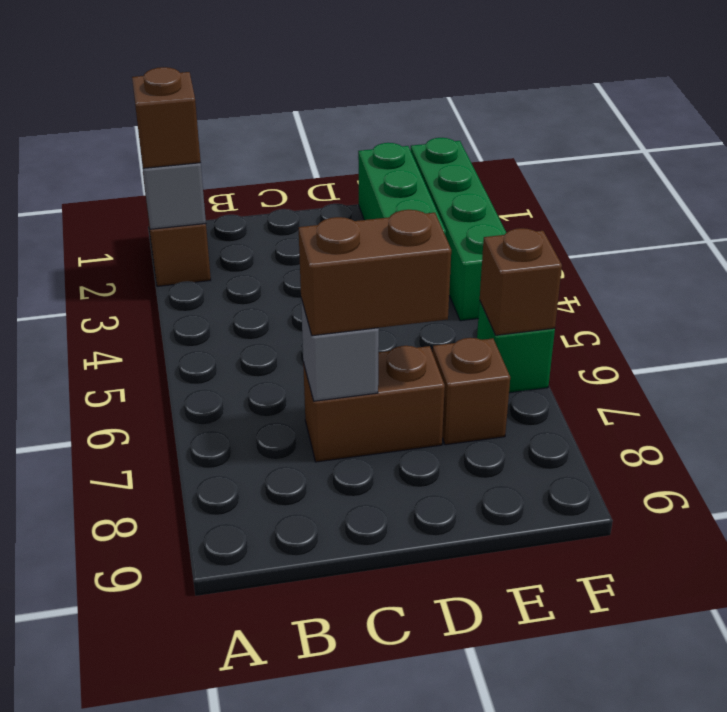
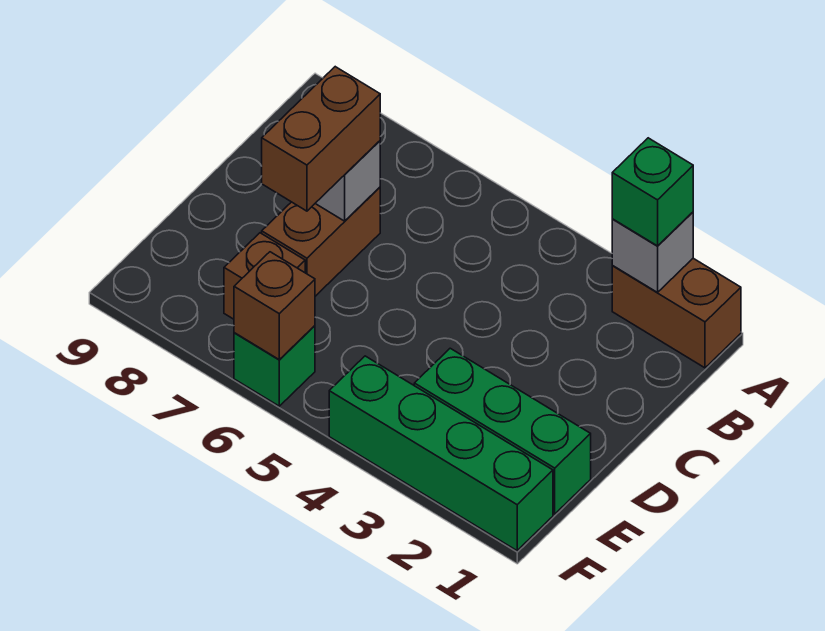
brown brick A2 level 3 -> green brick A2 level 3

